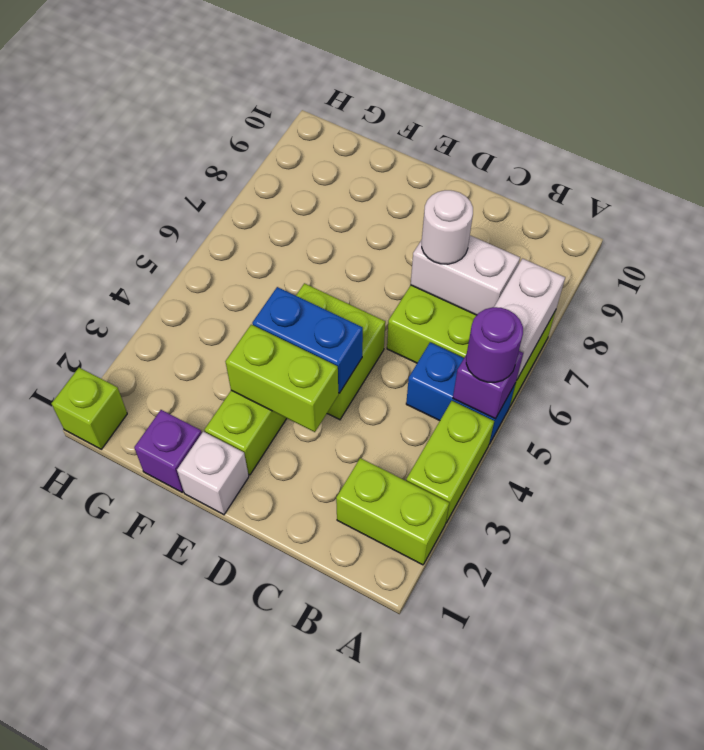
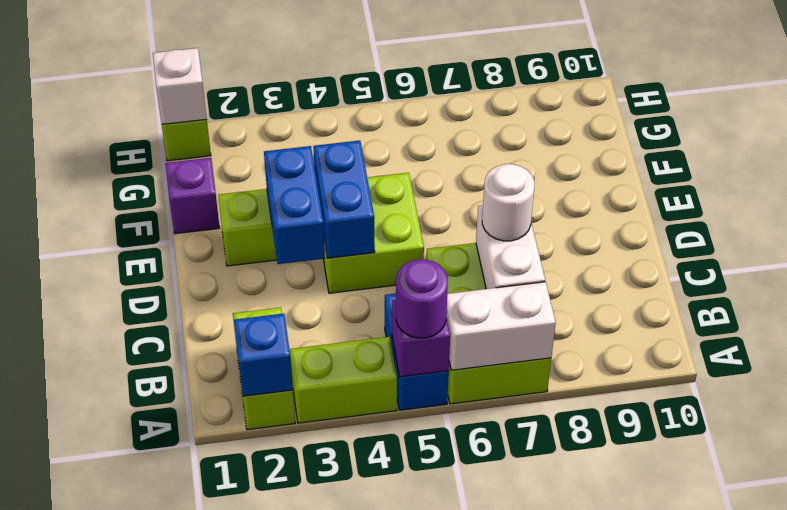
none -> blue brick A2 level 2
lime brick D3:E3 level 2 -> blue brick D3:E3 level 2
white brick E1 level 1 -> white brick H1 level 2

